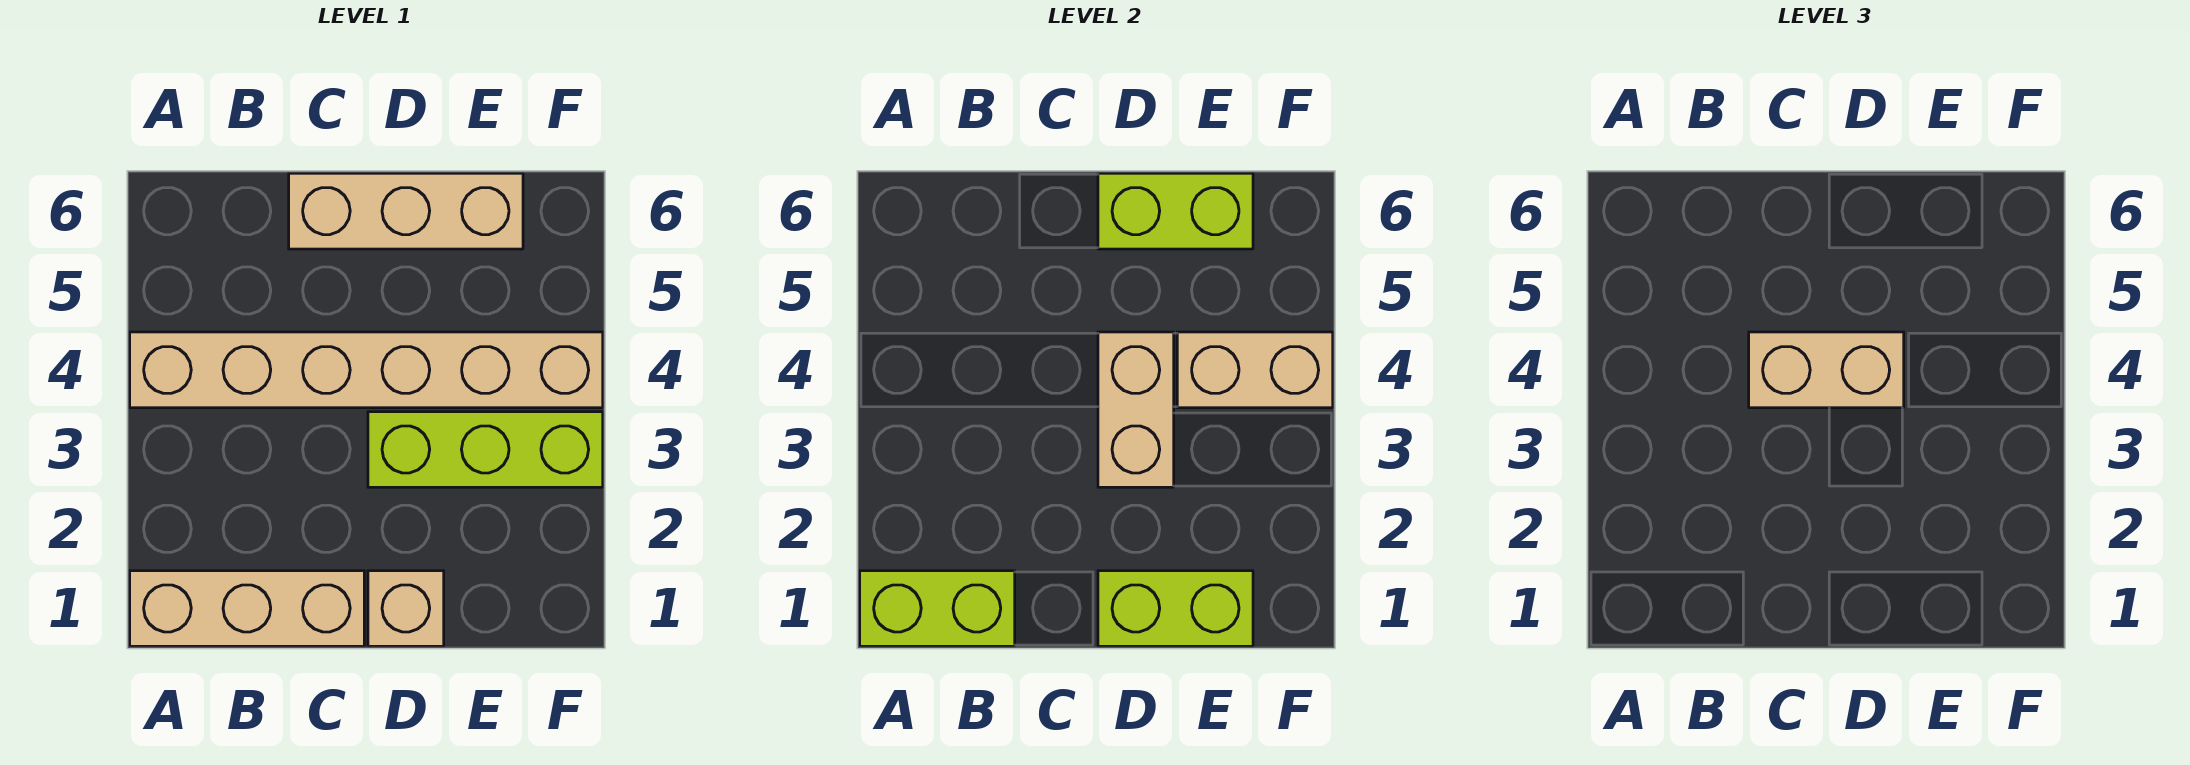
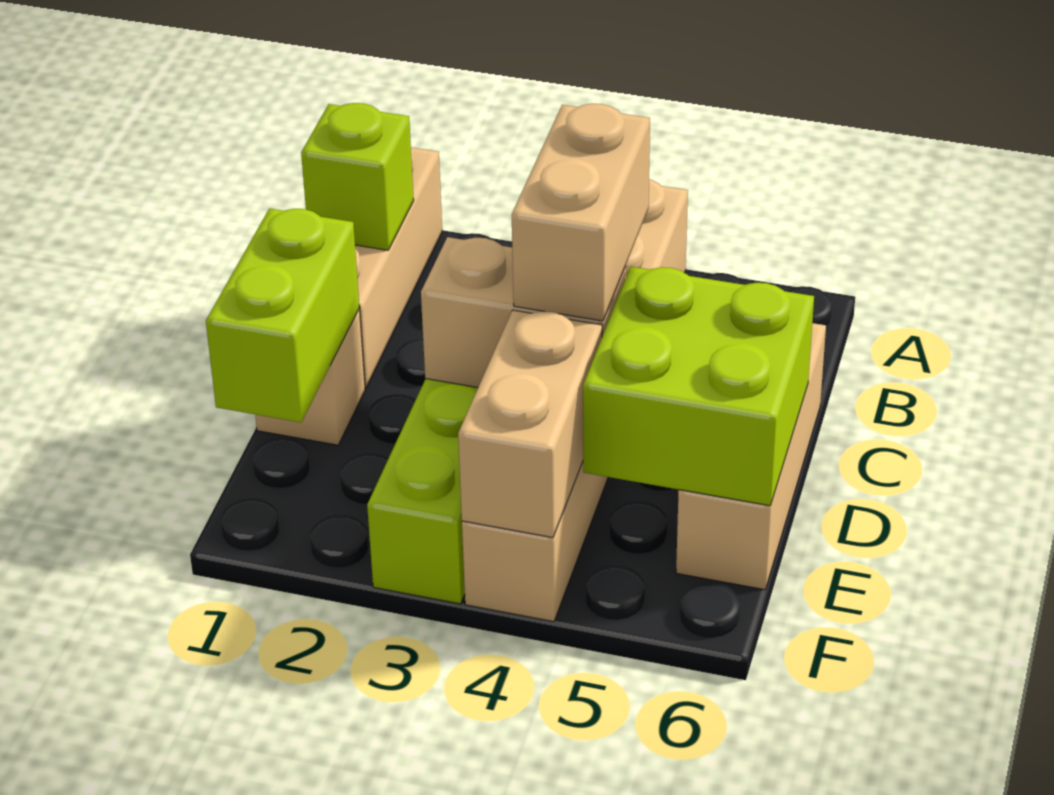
lime brick A1:B1 level 2 -> lime brick B1 level 2
lime brick D6:E6 level 2 -> lime brick D5:E6 level 2

